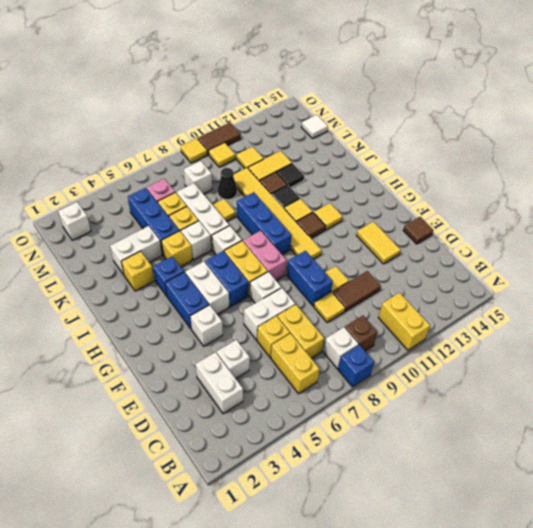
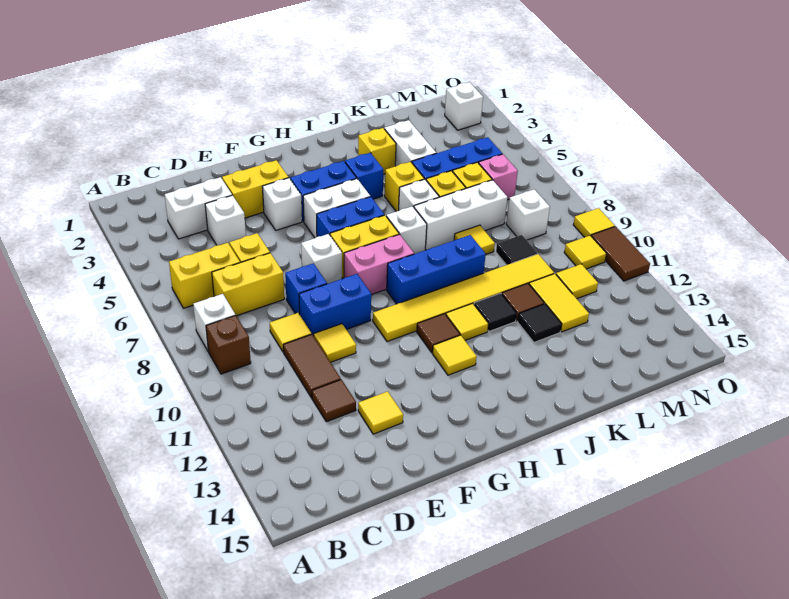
blue brick A8 level 1 -> blue brick E8 level 1
yellow brick A11:B11 level 1 -> yellow brick E3:F3 level 1
white brick E6:E7 level 1 -> none
yellow tile E13:F13 level 1 -> yellow tile E13 level 1
brown tile E15 level 1 -> brown tile D12 level 1
black cone L9 level 1 -> black tile L9 level 1
white tile M15 level 1 -> none

